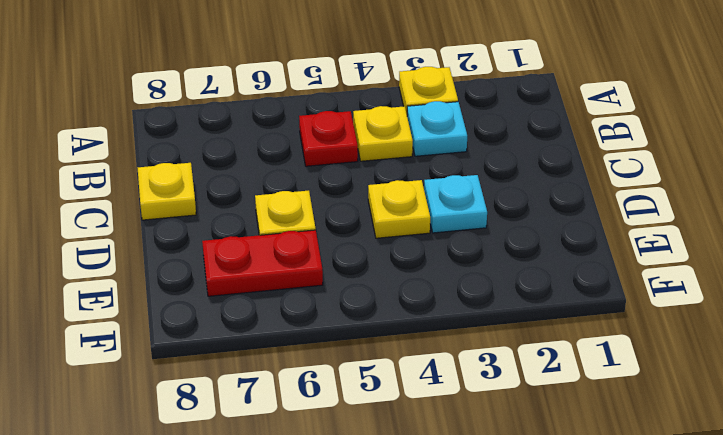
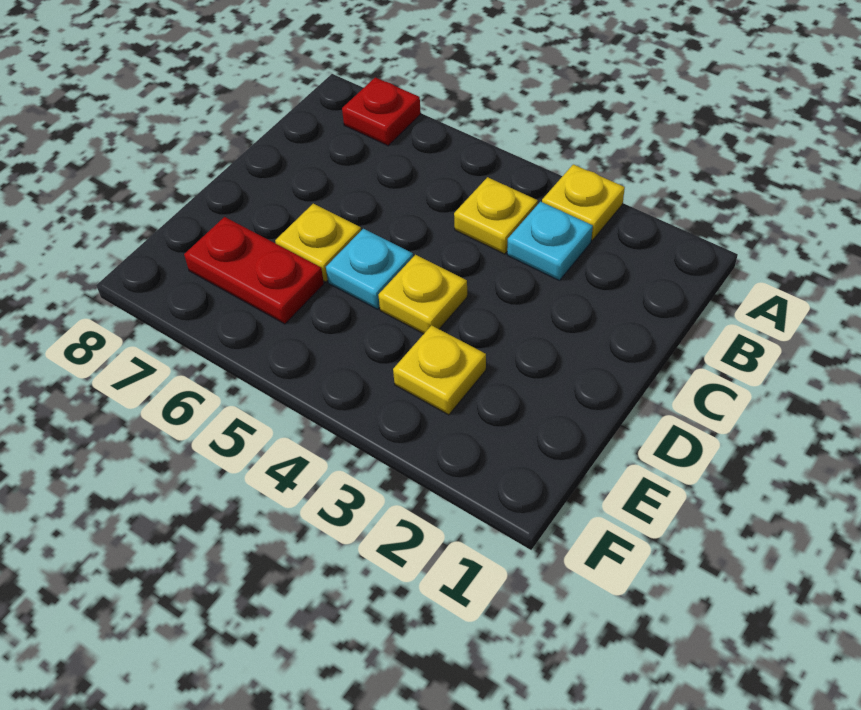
red plate B5 level 1 -> red plate A7 level 1
yellow plate C8 level 1 -> yellow plate E3 level 1
cyan plate D3 level 1 -> cyan plate D5 level 1

